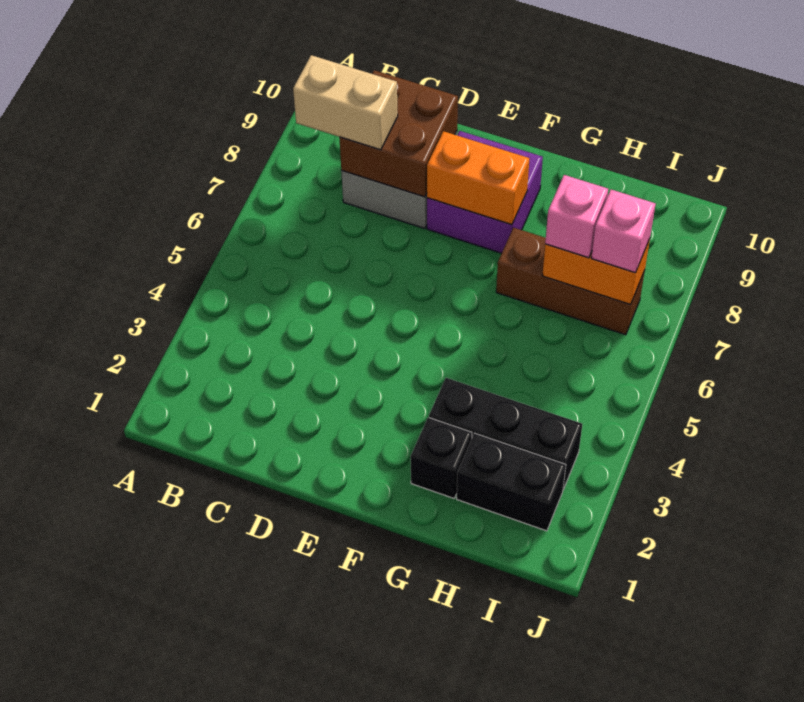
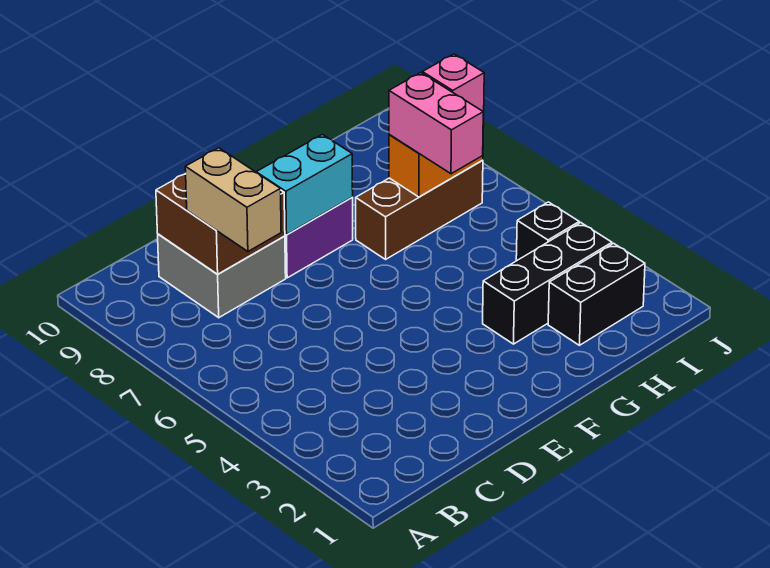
tan brick B8:C8 level 3 -> tan brick C7:C8 level 3
orange brick E8:F8 level 2 -> cyan brick E8:F8 level 2
black brick G2 level 1 -> black brick I4 level 1
pink brick H7 level 3 -> pink brick H6:H7 level 3

